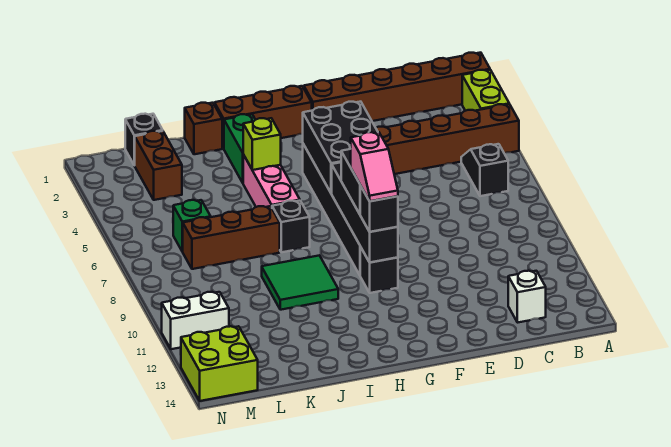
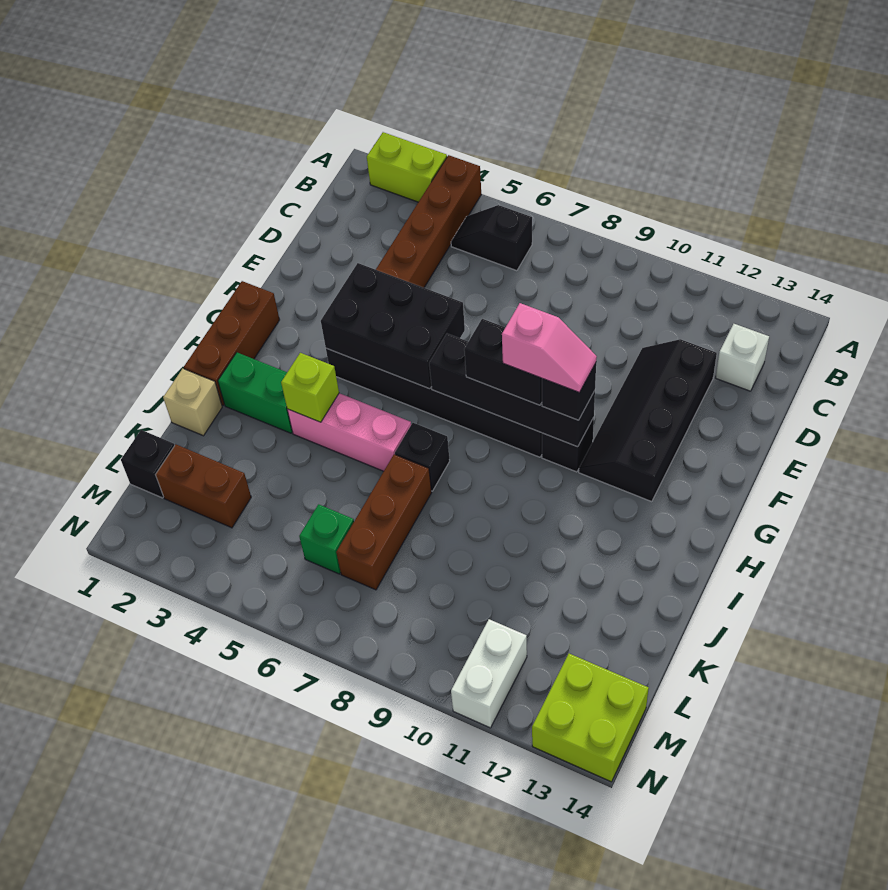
brown brick A1:F1 level 1 -> none
none -> black slope D11:G12 level 1 top 12
green tile I9:J10 level 1 -> none
brown brick J1 level 1 -> tan brick J1 level 1

